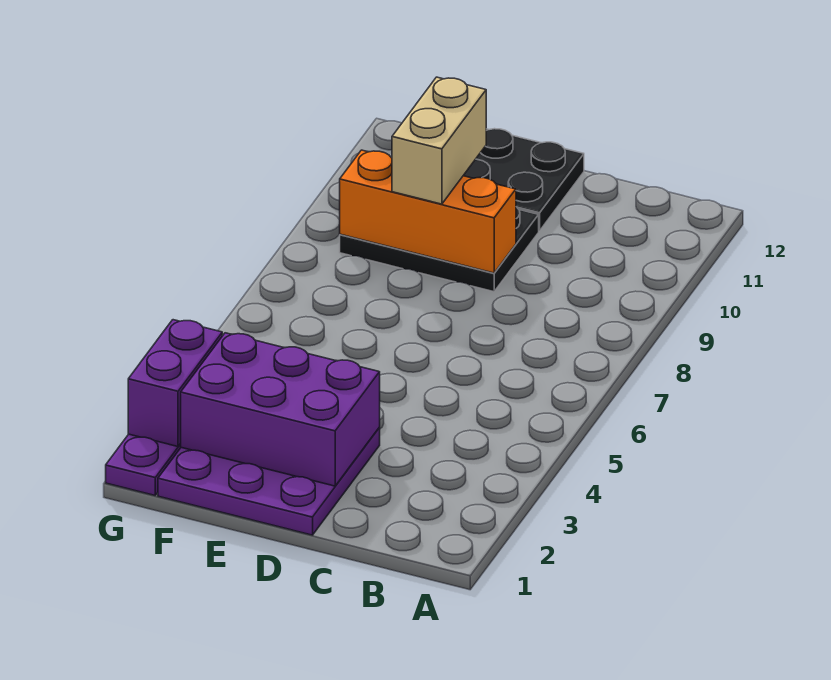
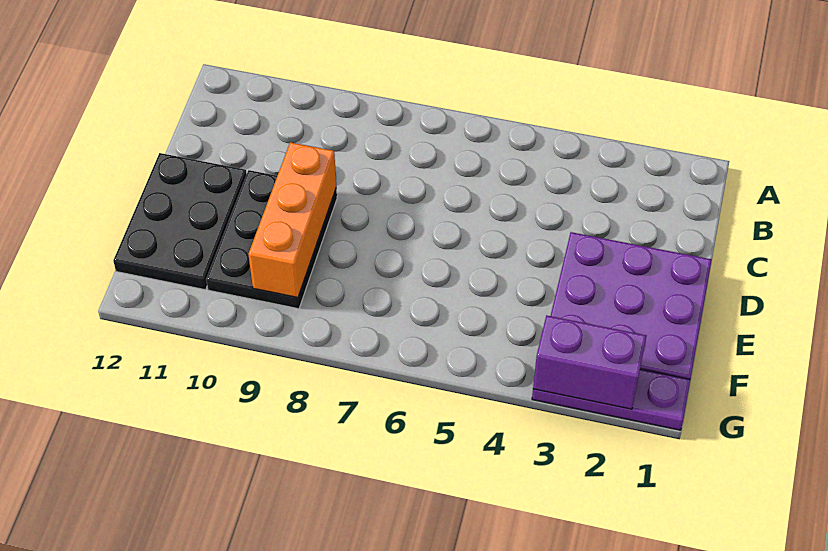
purple brick D2:F3 level 2 -> none
tan brick E9:E10 level 3 -> none

